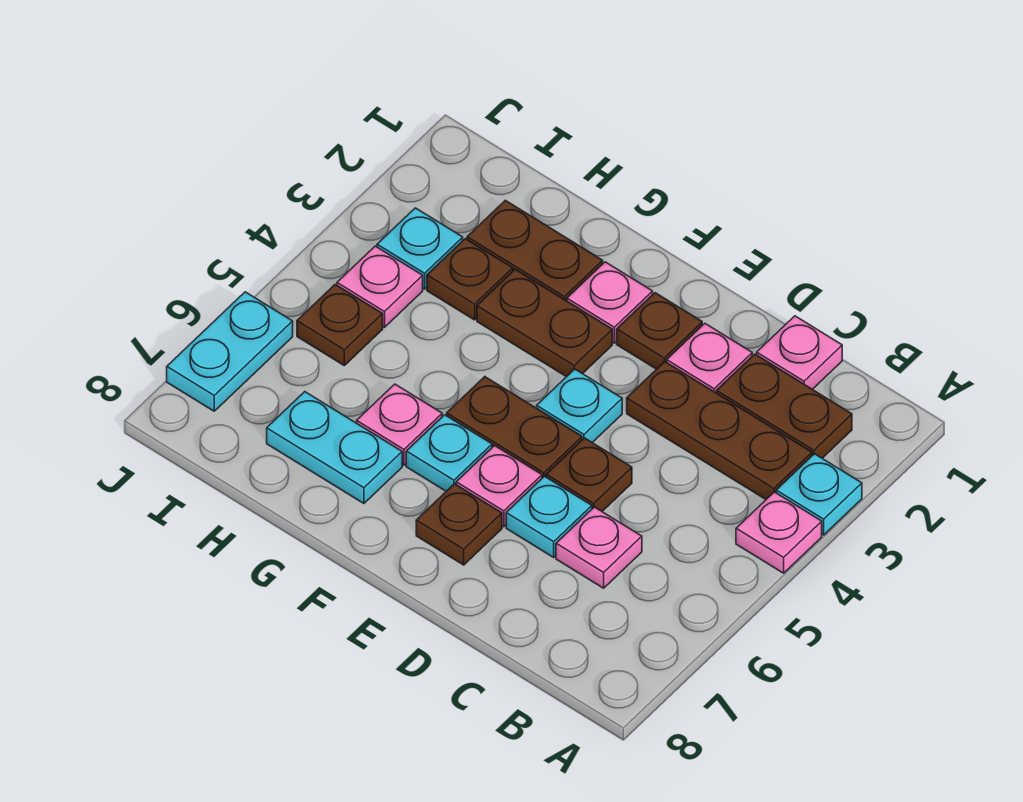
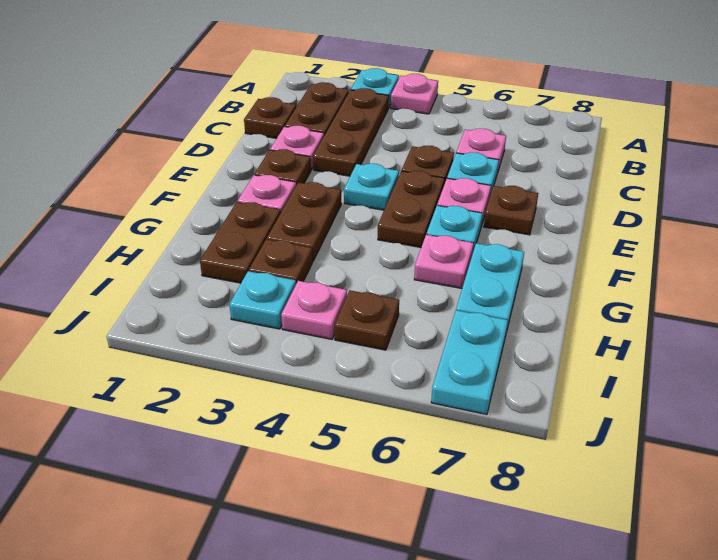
pink plate C1 level 1 -> brown plate C1 level 1
cyan plate J6:J7 level 1 -> cyan plate I7:J7 level 1

